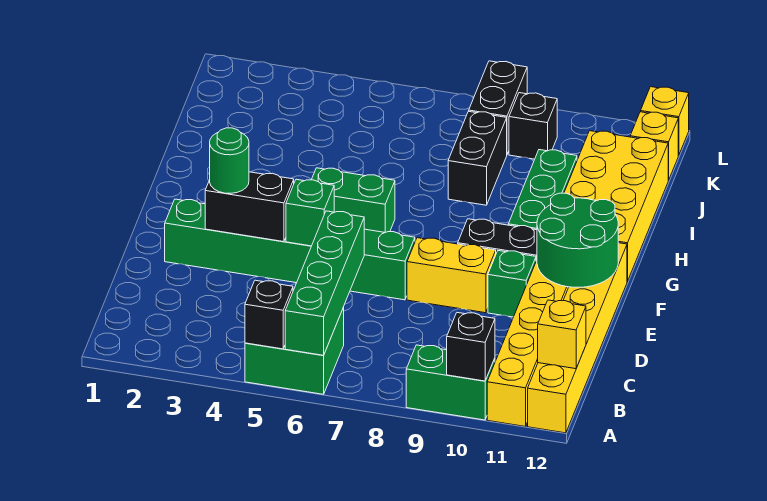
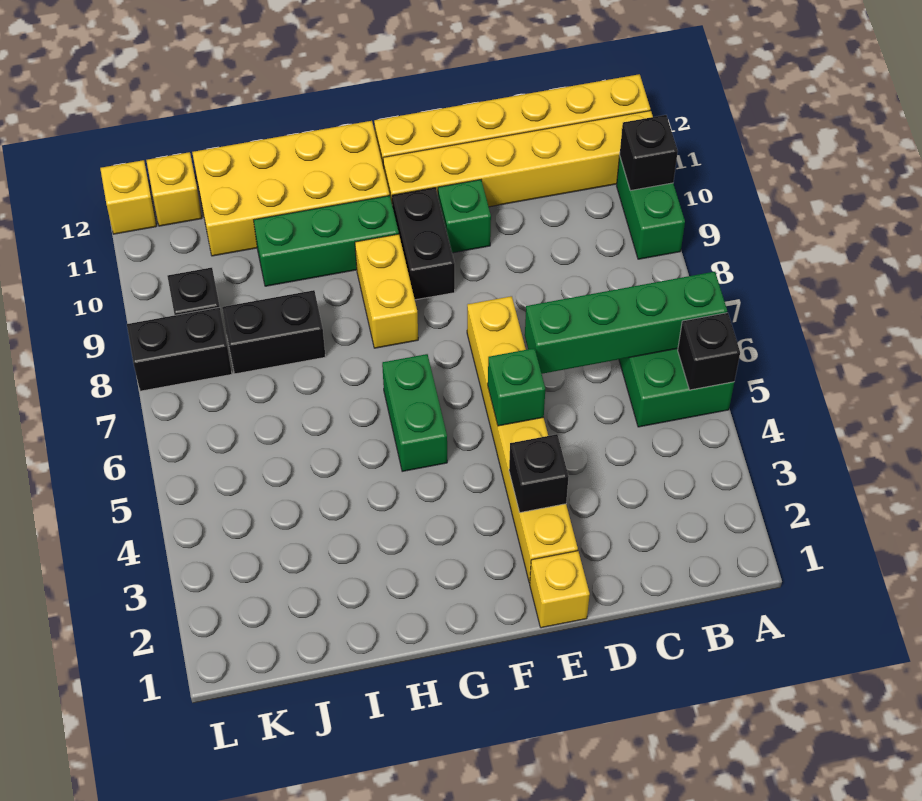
yellow brick B12 level 2 -> yellow brick E1 level 1
green brick E2:E7 level 1 -> yellow brick E2:E7 level 1
black brick E3:E4 level 2 -> black brick E3 level 2
green round brick E3 level 3 -> none
yellow brick E8:E9 level 1 -> yellow brick G8:G9 level 1
green round brick E11:F12 level 2 -> none

